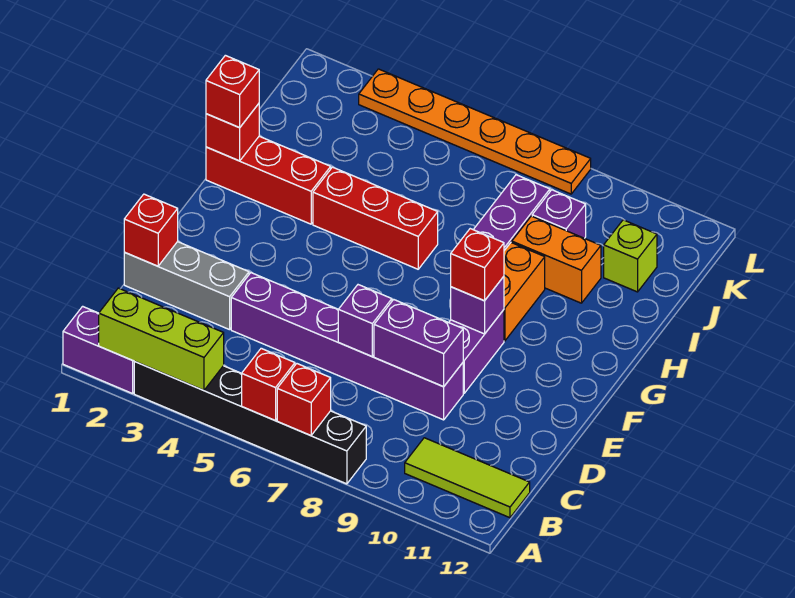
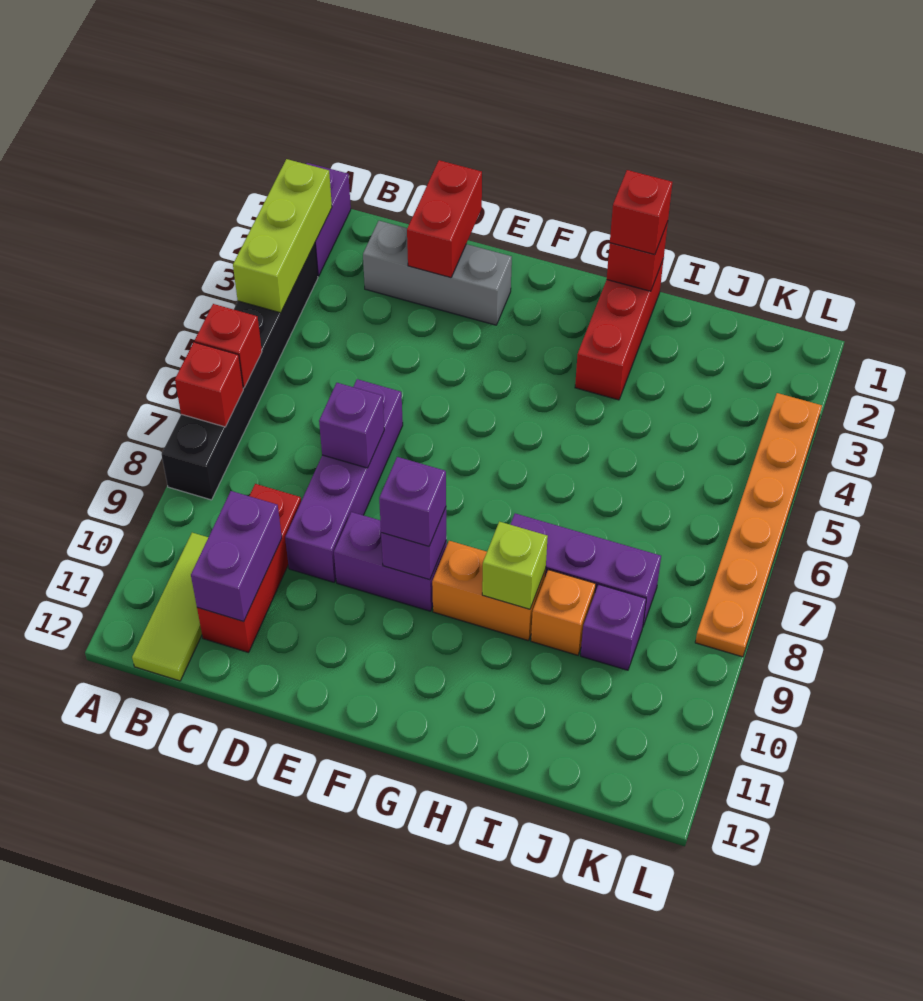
grey brick D1:D3 level 1 -> grey brick C2:E2 level 1
red brick D1 level 2 -> red brick D1:D2 level 2
purple brick D4:D9 level 1 -> purple brick D6:D9 level 1
purple brick D8:D9 level 2 -> purple brick C10:C11 level 2
red brick F9 level 3 -> purple brick F9 level 3
red brick H4:H6 level 1 -> red brick C9:C11 level 1
orange brick I9:I10 level 1 -> orange brick I9 level 1
lime brick J11 level 1 -> lime brick H9 level 2

